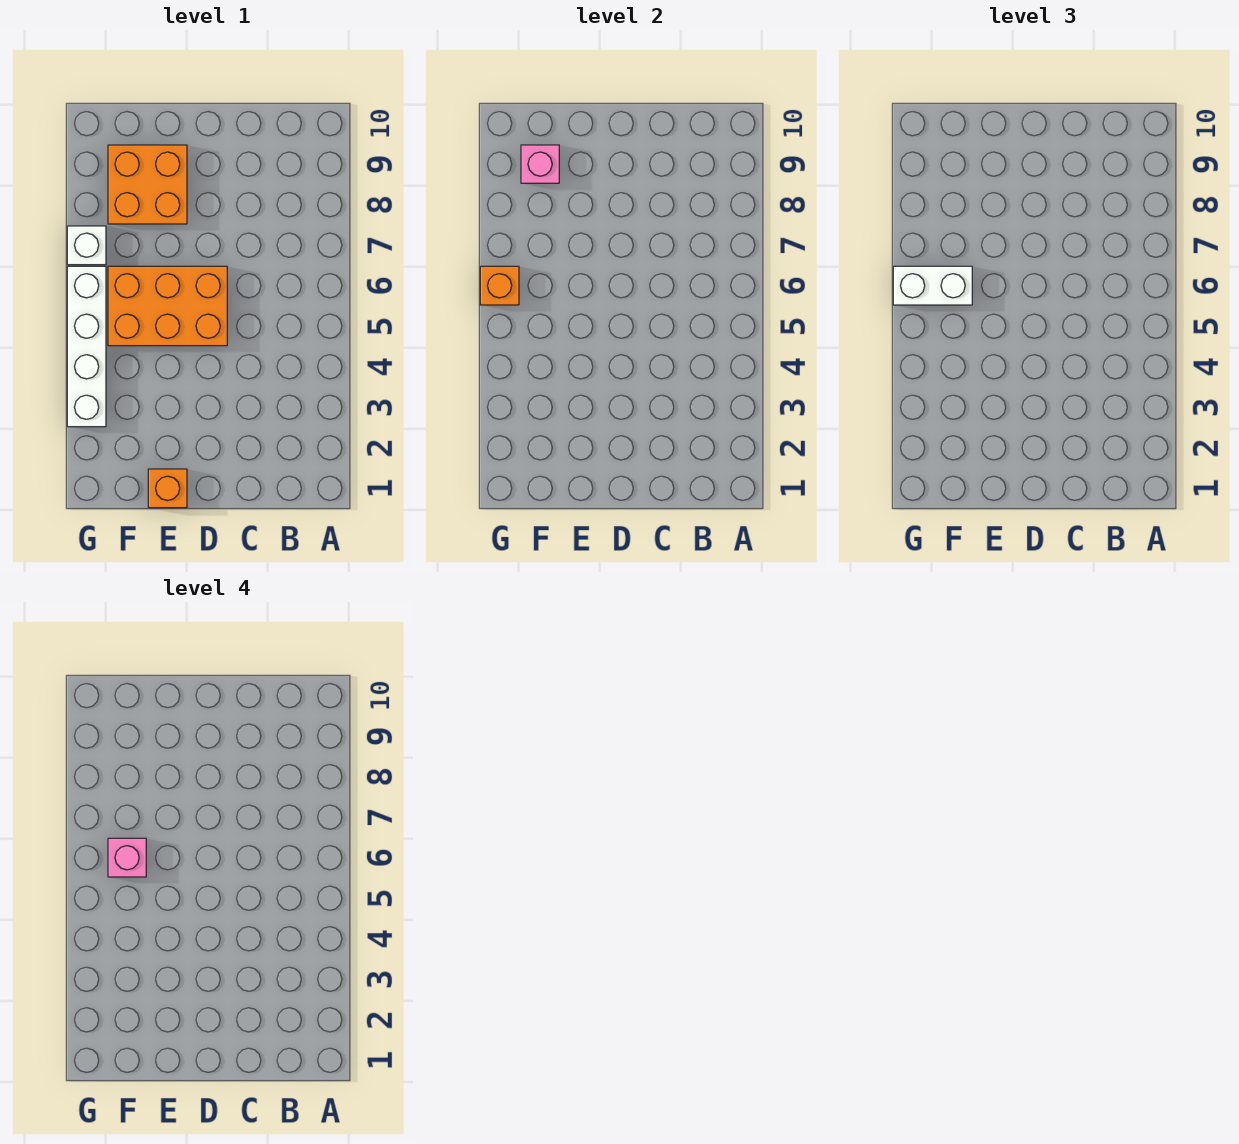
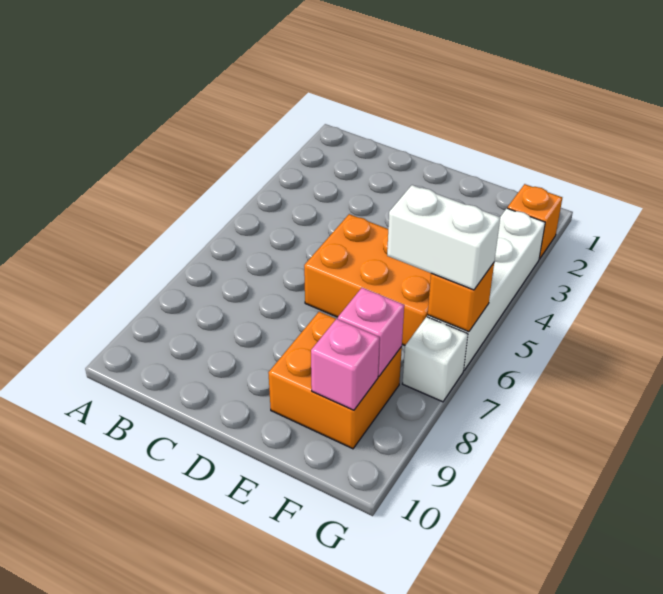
orange brick E1 level 1 -> orange brick G2 level 1
pink brick F6 level 4 -> pink brick F8 level 2

